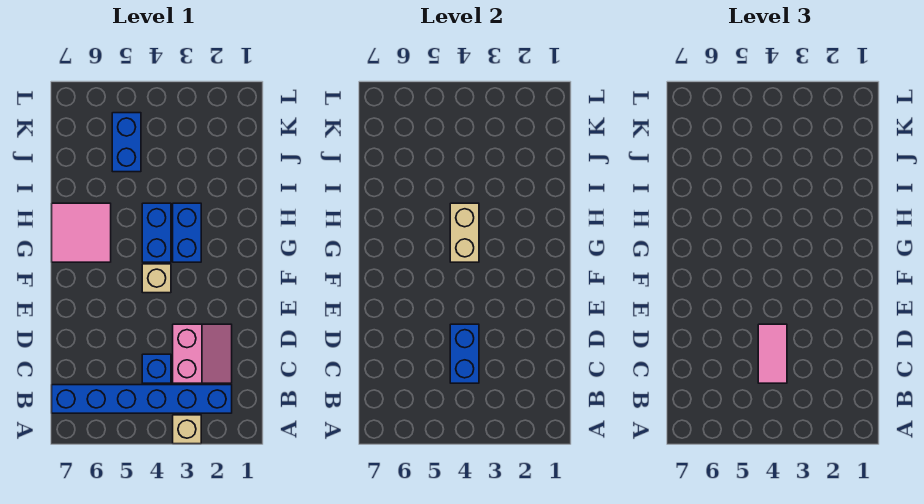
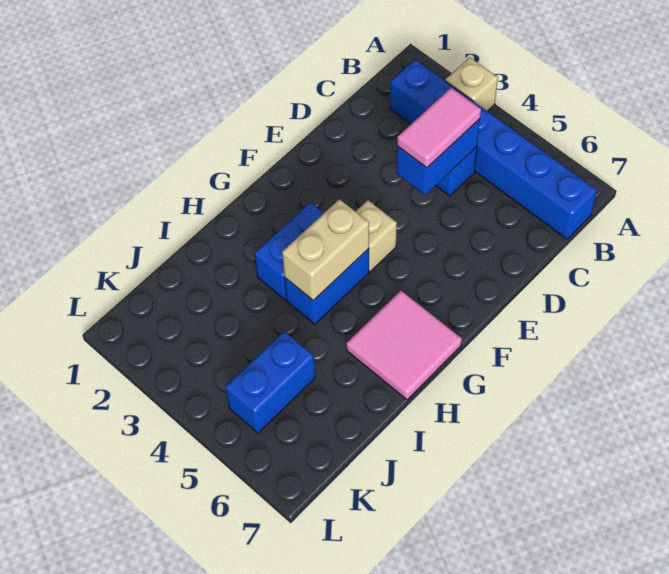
pink slope C2:D3 level 1 top 3 -> none

